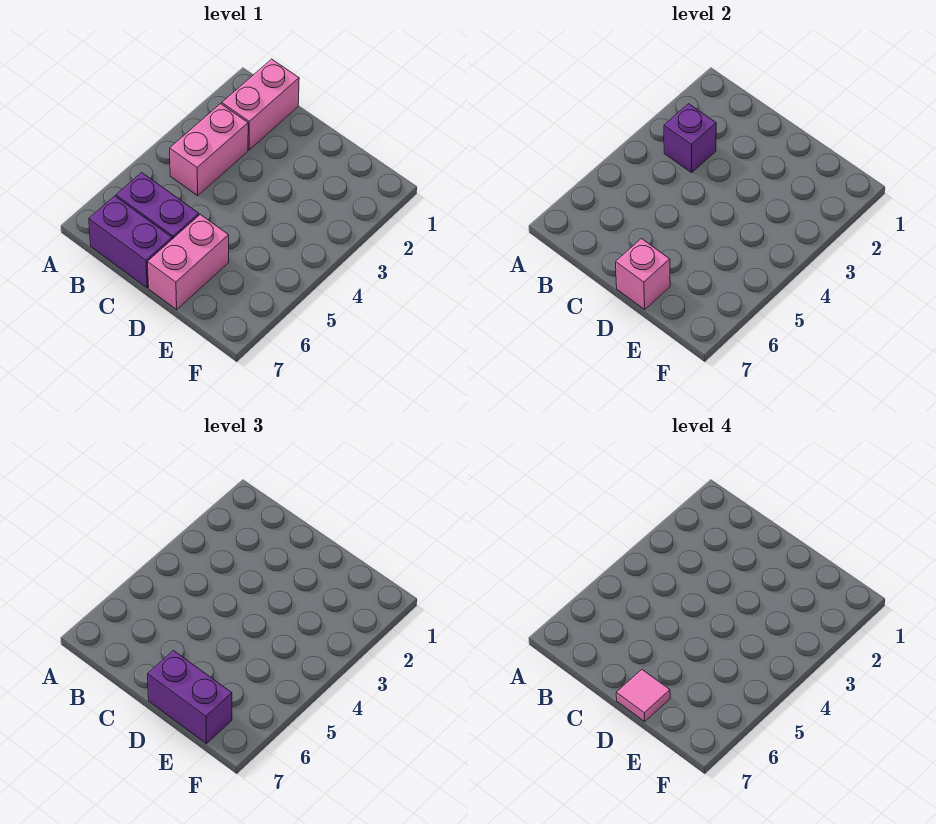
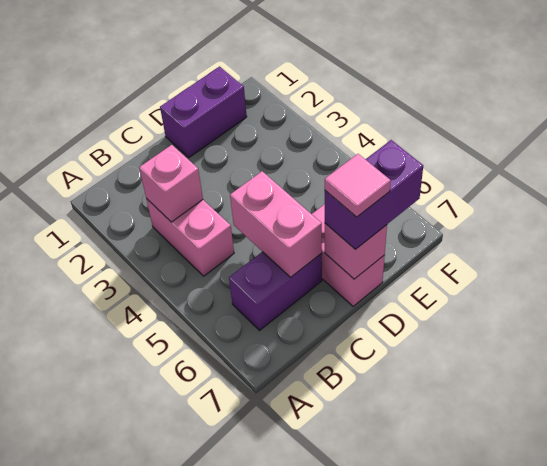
pink brick B1:B2 level 1 -> pink brick C5:C6 level 2
purple brick B3 level 2 -> pink brick B3 level 2
purple brick B7:C7 level 1 -> purple brick D1:E1 level 1

